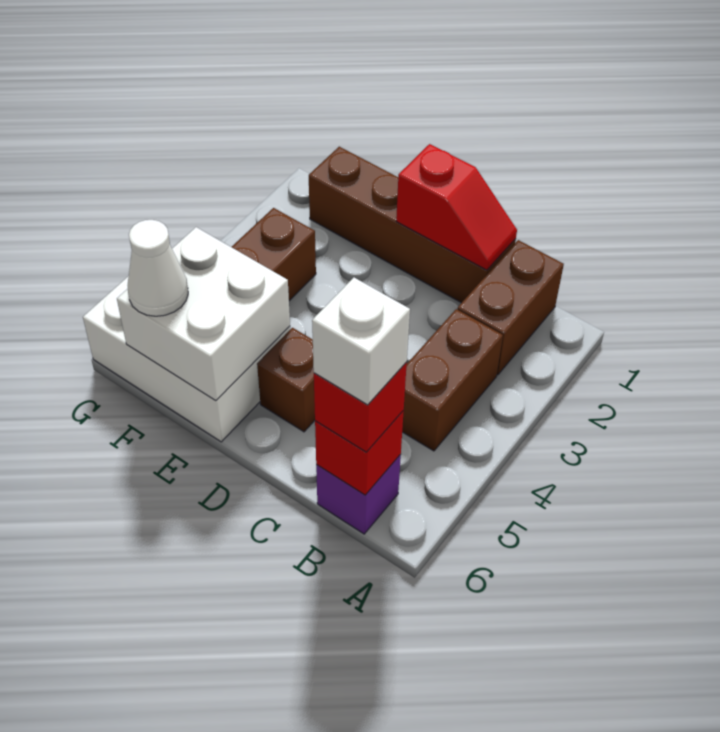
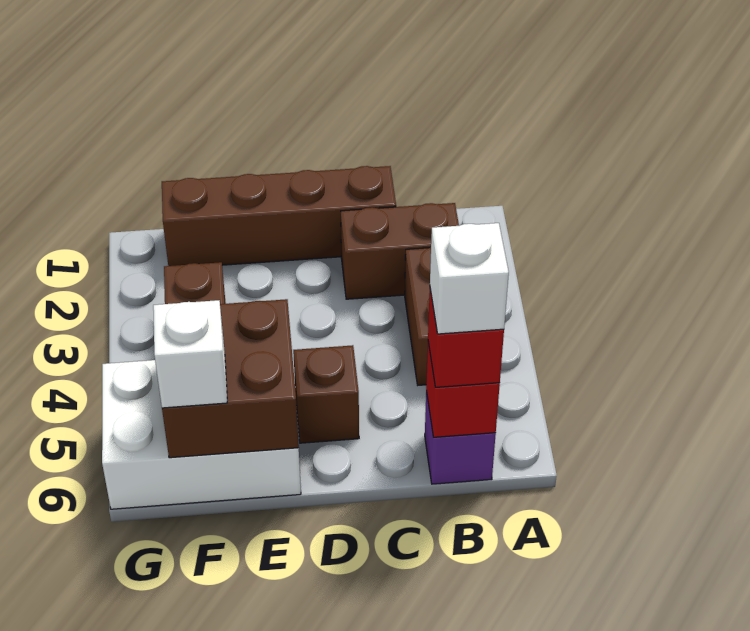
brown brick B1:B2 level 1 -> brown brick B2:C2 level 1
red slope C1:D1 level 2 top D -> none
white brick E5:F6 level 2 -> brown brick E5:F6 level 2
white cone F6 level 3 -> white brick F6 level 3

